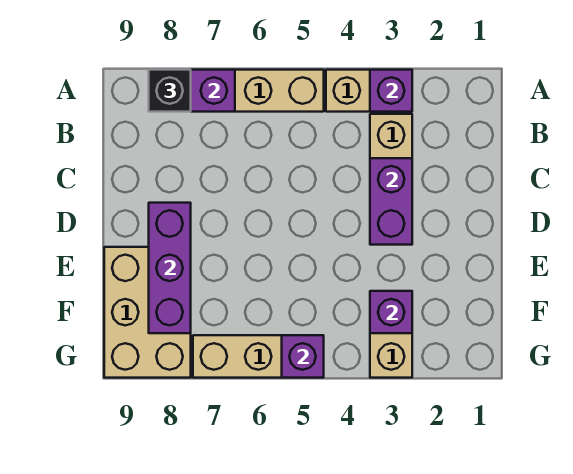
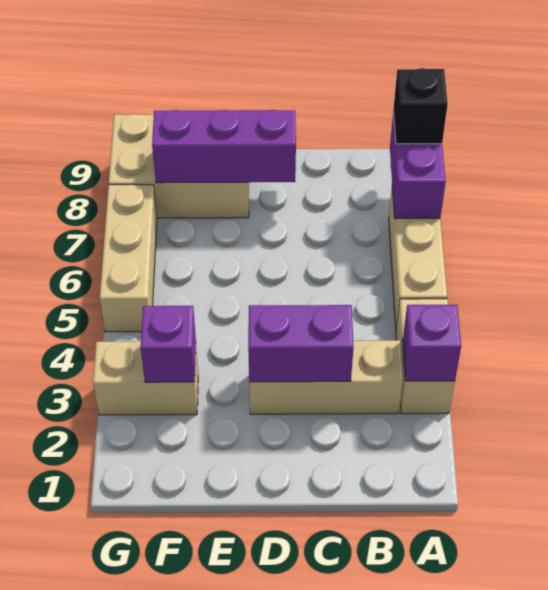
purple brick G5 level 2 -> none

